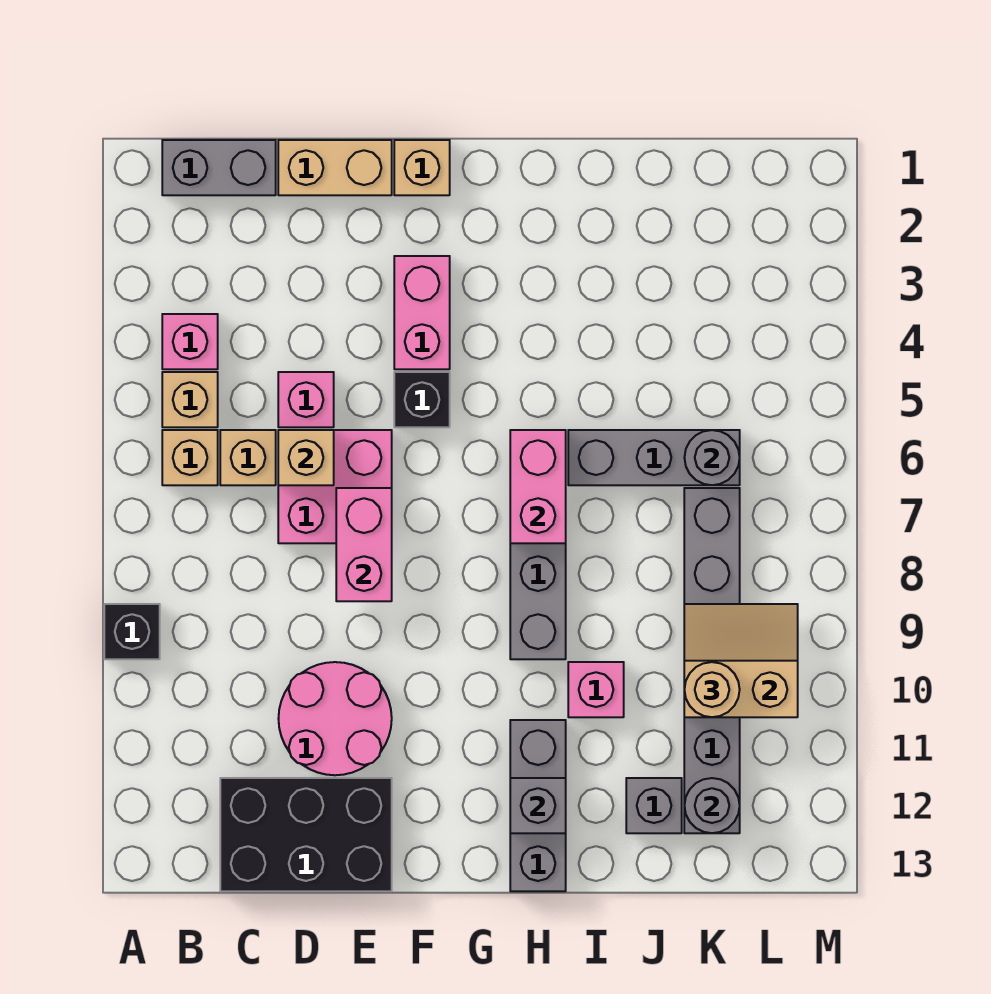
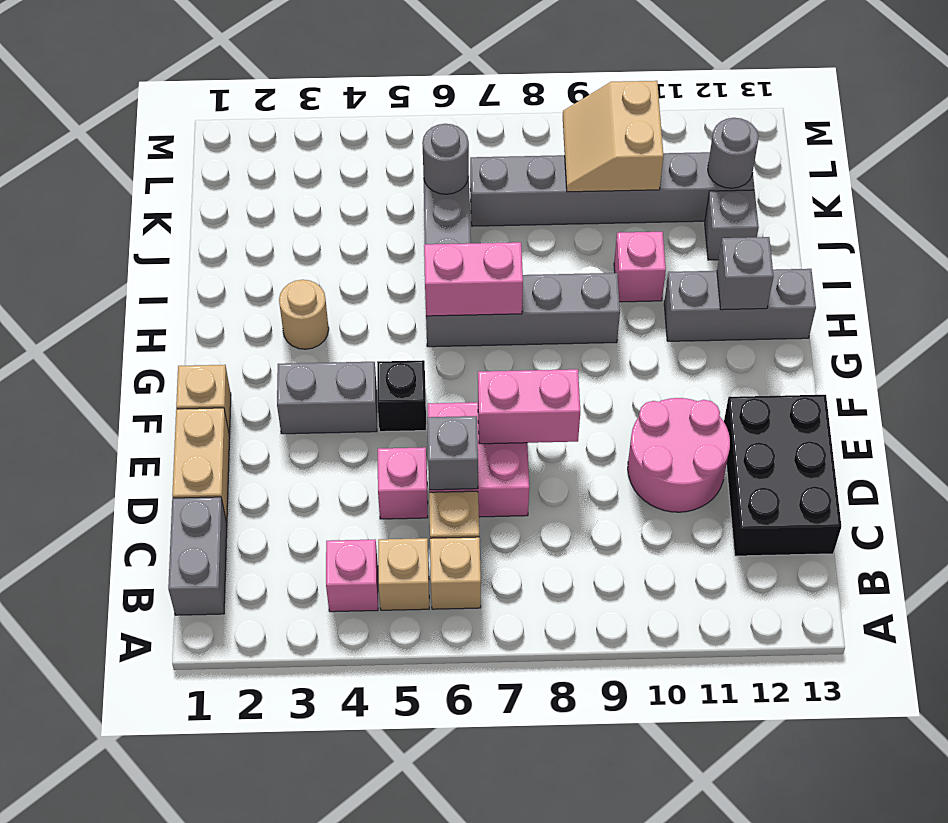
black brick A9 level 1 -> none
tan brick D6 level 2 -> grey brick D6 level 2
pink brick F3:F4 level 1 -> grey brick F3:F4 level 1
tan round brick K10 level 3 -> tan round brick H3 level 1

